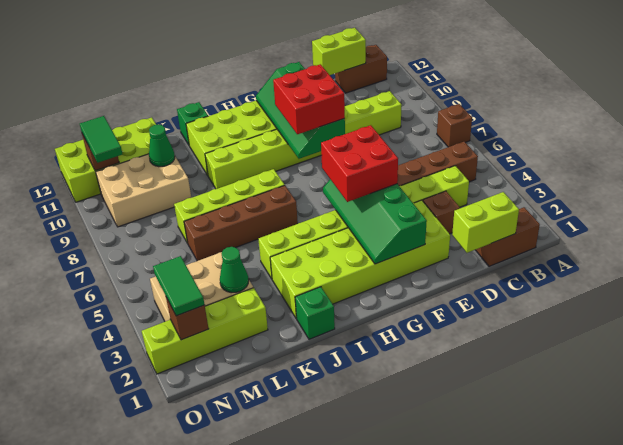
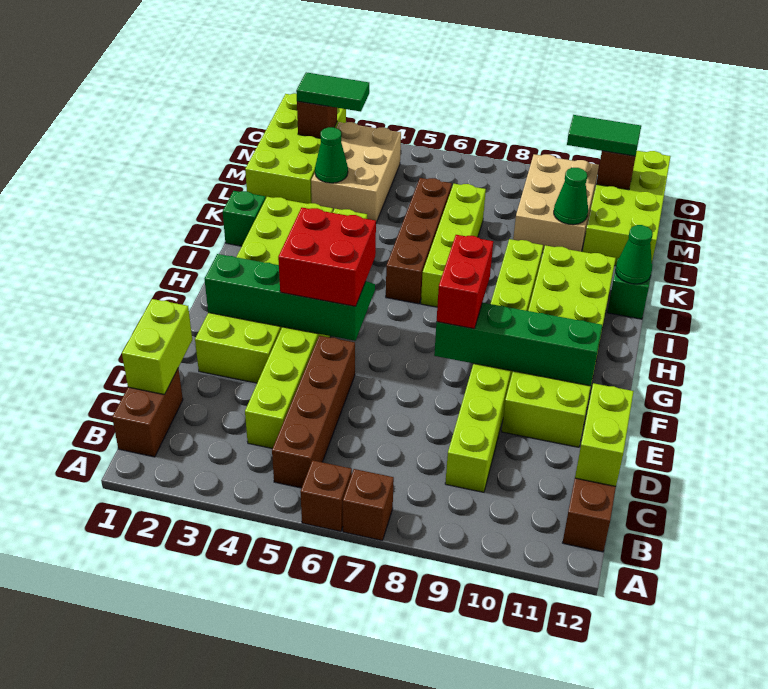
brown brick D3 level 1 -> brown brick A6 level 1
red brick F8:G9 level 3 -> red brick F8:G8 level 3
none -> green cone J12 level 2
lime brick L2:O2 level 1 -> lime brick L1:O2 level 1

